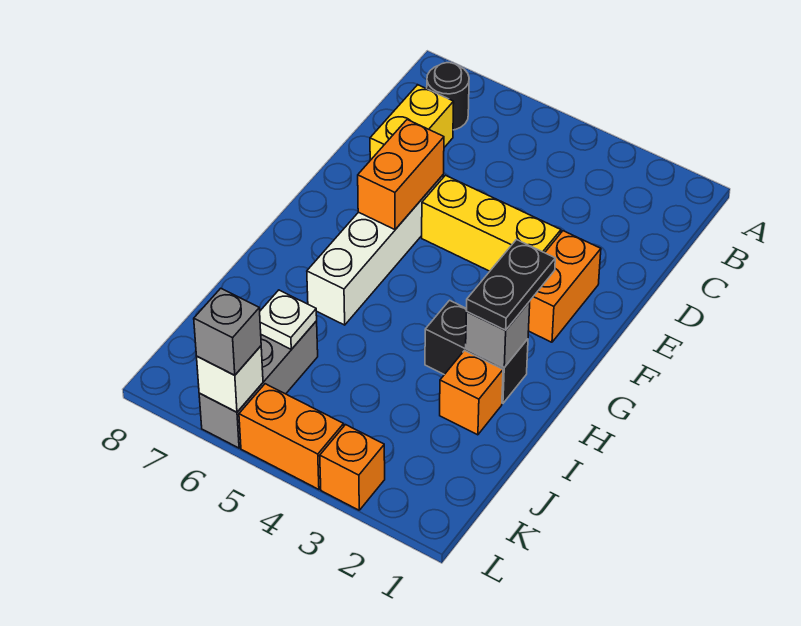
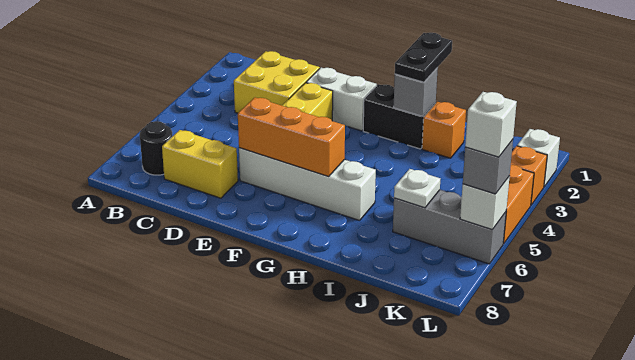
none -> yellow brick C2:D3 level 1
orange brick E2:F2 level 1 -> white brick E2:F2 level 1
orange brick E6:F6 level 2 -> orange brick E6:G6 level 2
black plate G2:H2 level 3 -> black plate H1:H2 level 3
black brick H2:H3 level 1 -> black brick G2:H2 level 1
none -> white brick L2 level 1
none -> white brick L6 level 4

